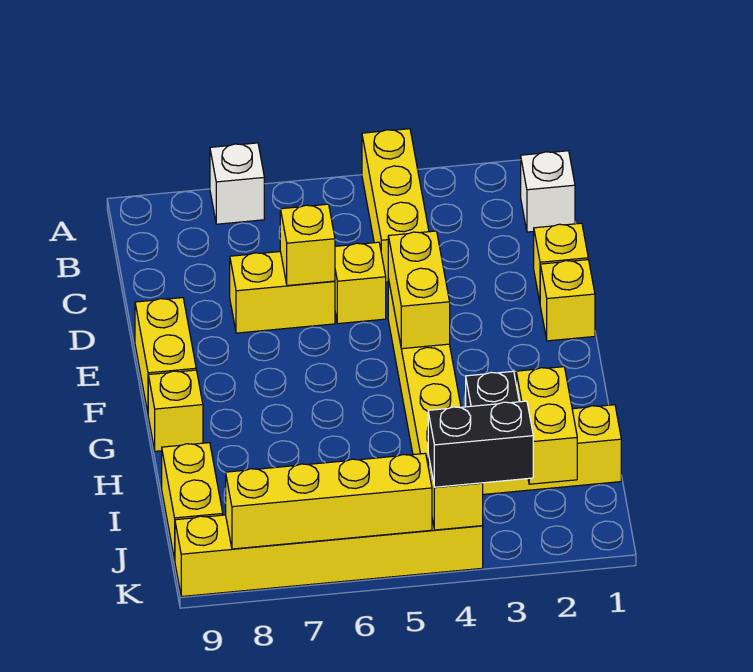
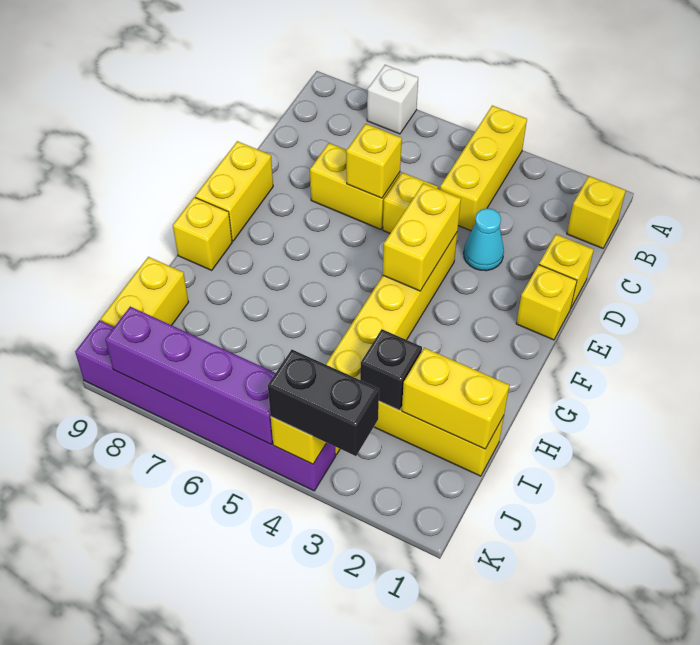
white brick B1 level 1 -> yellow brick B1 level 1
none -> cyan cone D3 level 1
yellow brick I2:J2 level 2 -> yellow brick I1:I2 level 2
yellow brick K4:K9 level 1 -> purple brick K4:K9 level 1
yellow brick K5:K8 level 2 -> purple brick K5:K8 level 2

